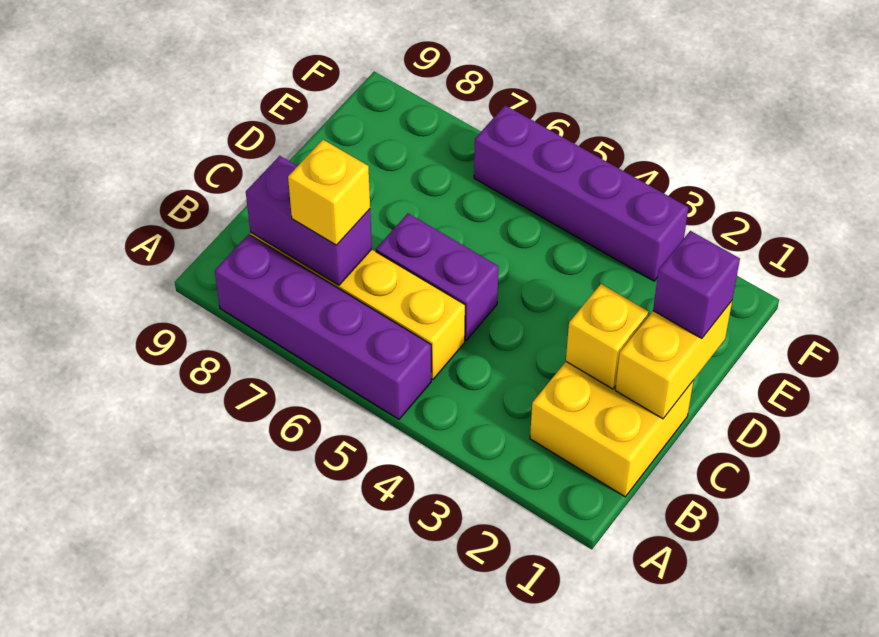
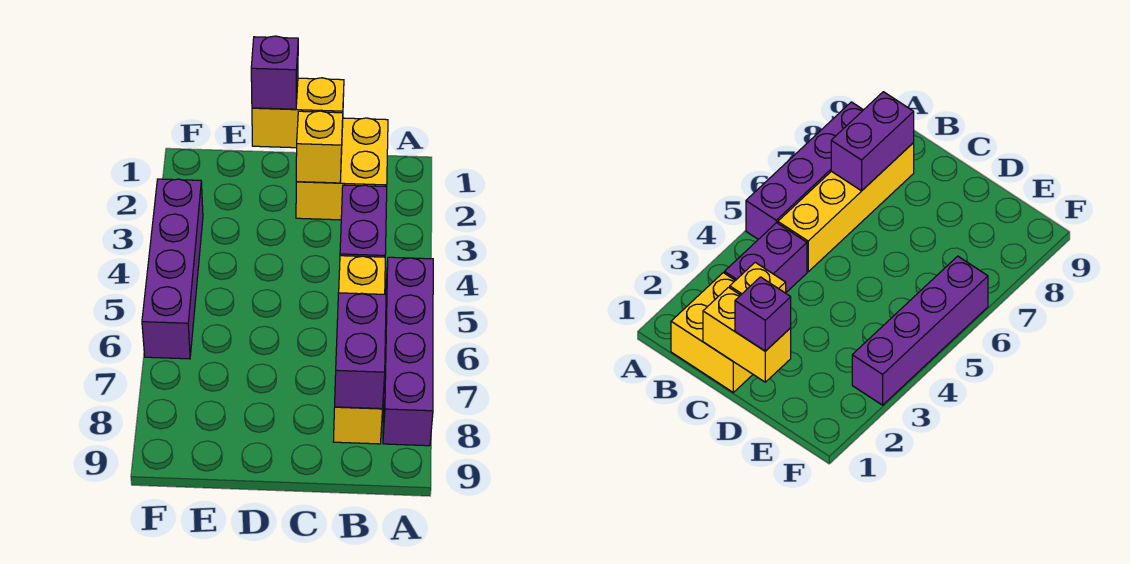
yellow brick B7 level 3 -> none
purple brick C5:C6 level 1 -> purple brick B3:B4 level 1

